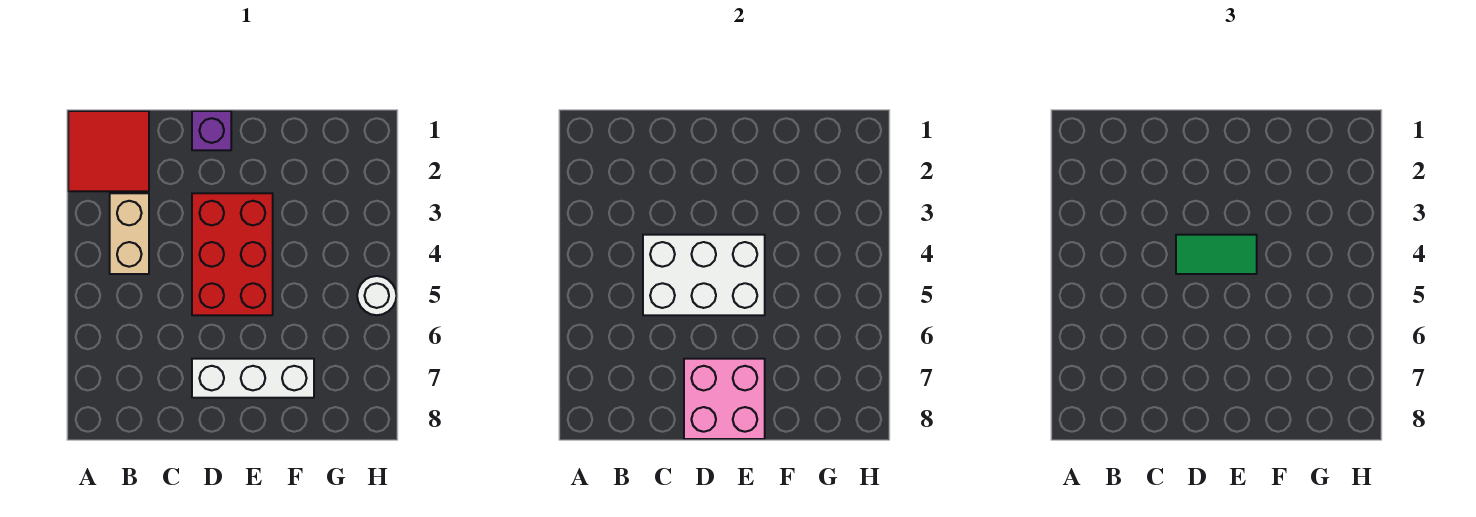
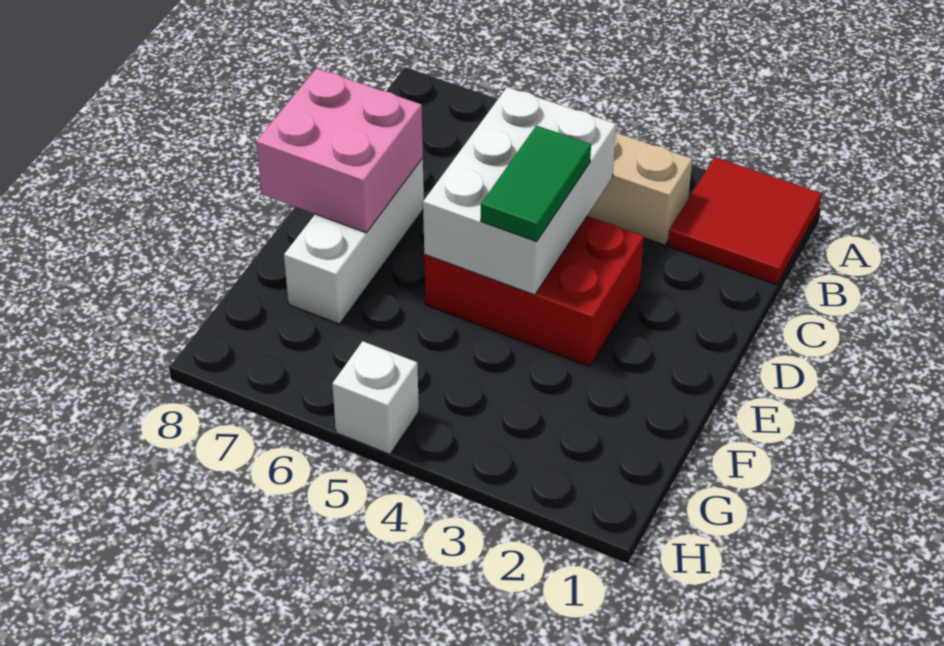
purple brick D1 level 1 -> none
white round brick H5 level 1 -> white brick H5 level 1

